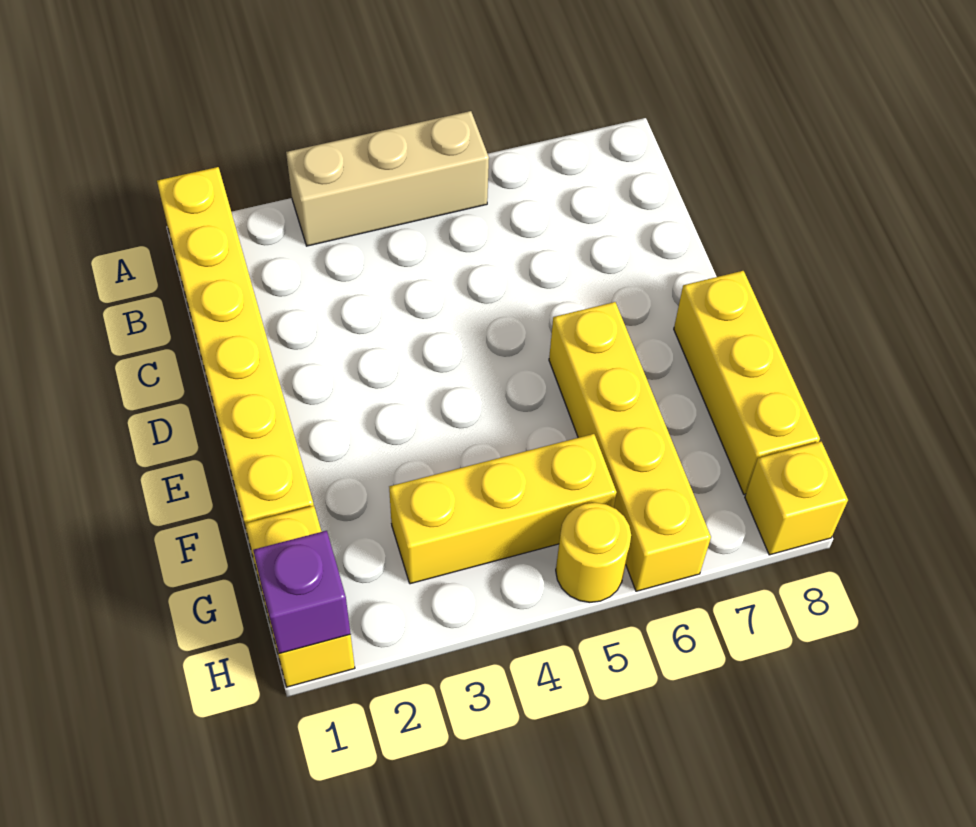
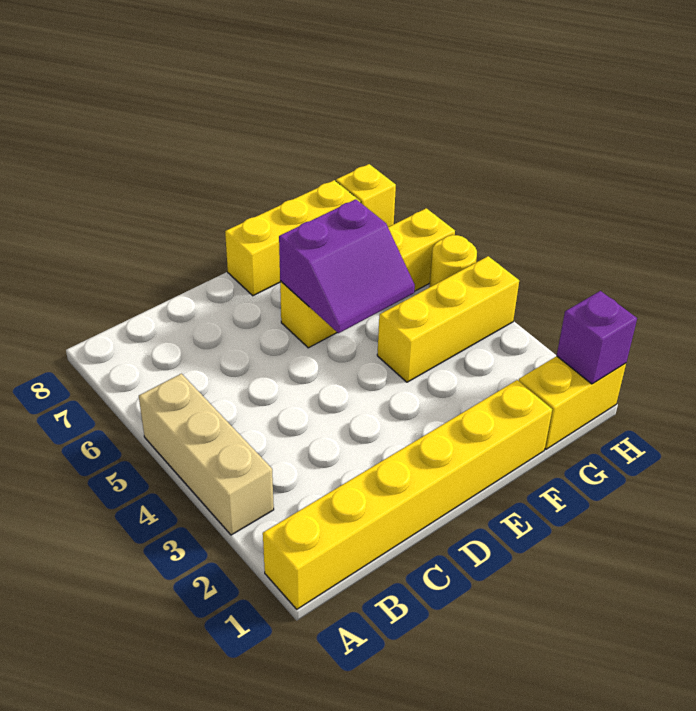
none -> purple slope E5:F6 level 2 top 6
yellow brick G3:G5 level 1 -> yellow brick F4:H4 level 1

